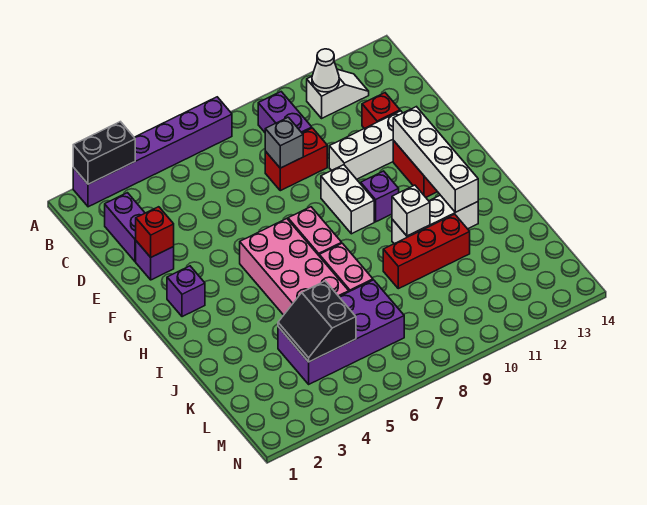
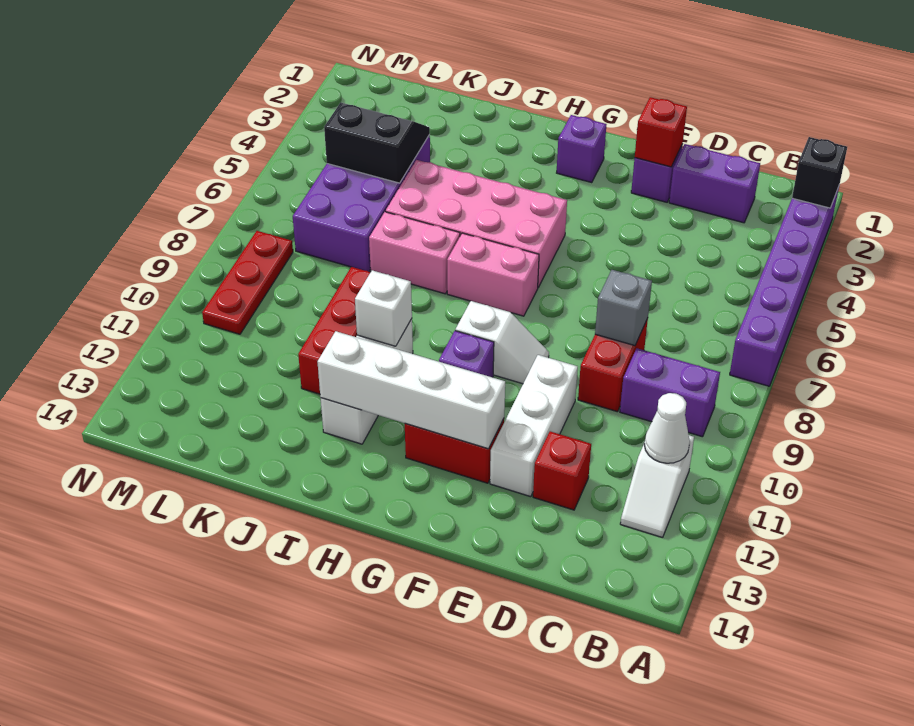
black brick A2:A3 level 2 -> black brick A2 level 2
white brick F9:G9 level 1 -> white slope F9:G9 level 1 top G
none -> red plate M8:M10 level 1

